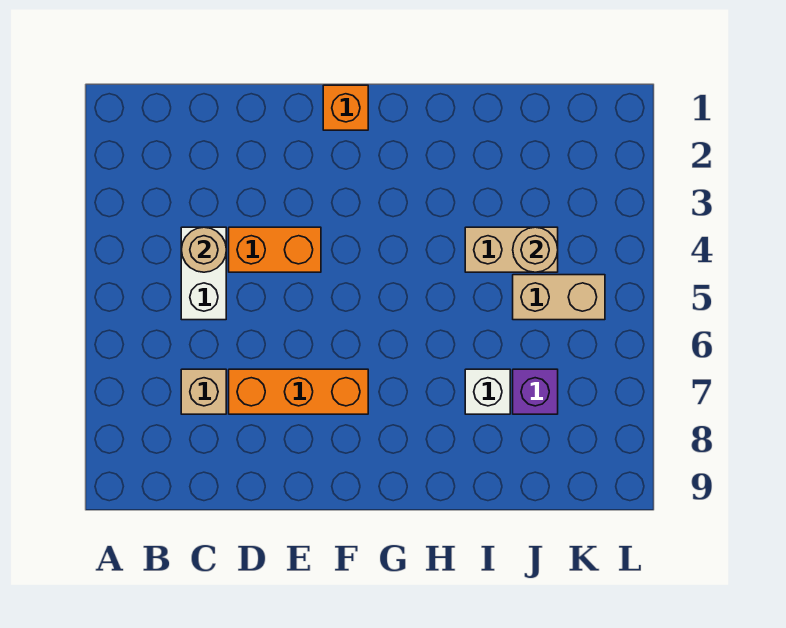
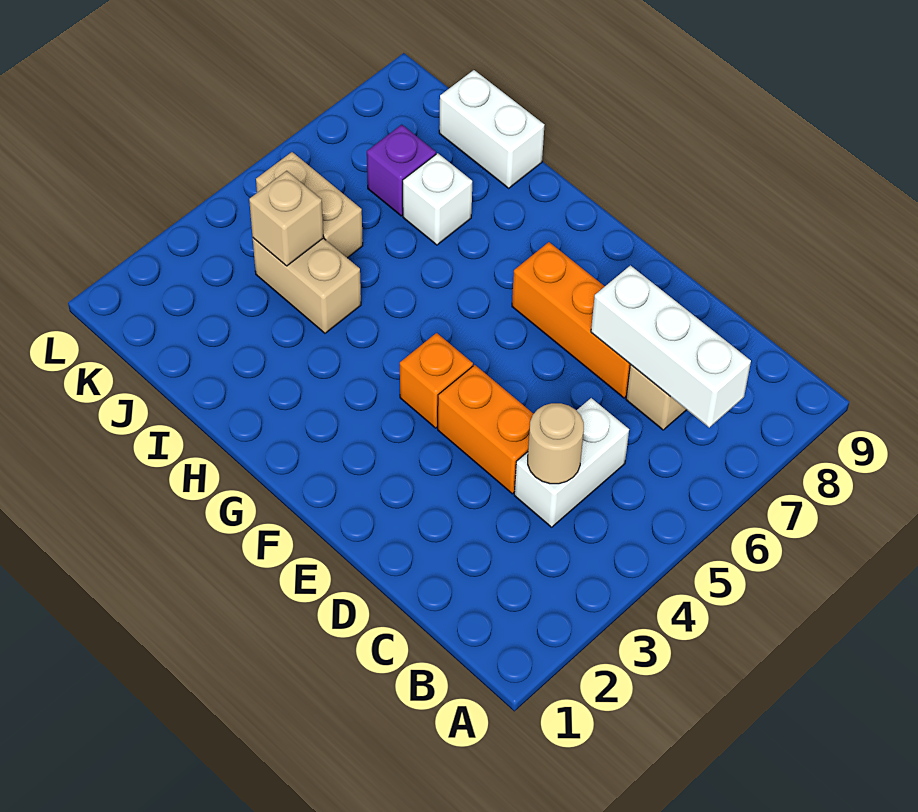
none -> white brick B7:D7 level 2
orange brick F1 level 1 -> orange brick F4 level 1
none -> white brick I9:J9 level 1
tan round brick J4 level 2 -> tan brick J4 level 2

